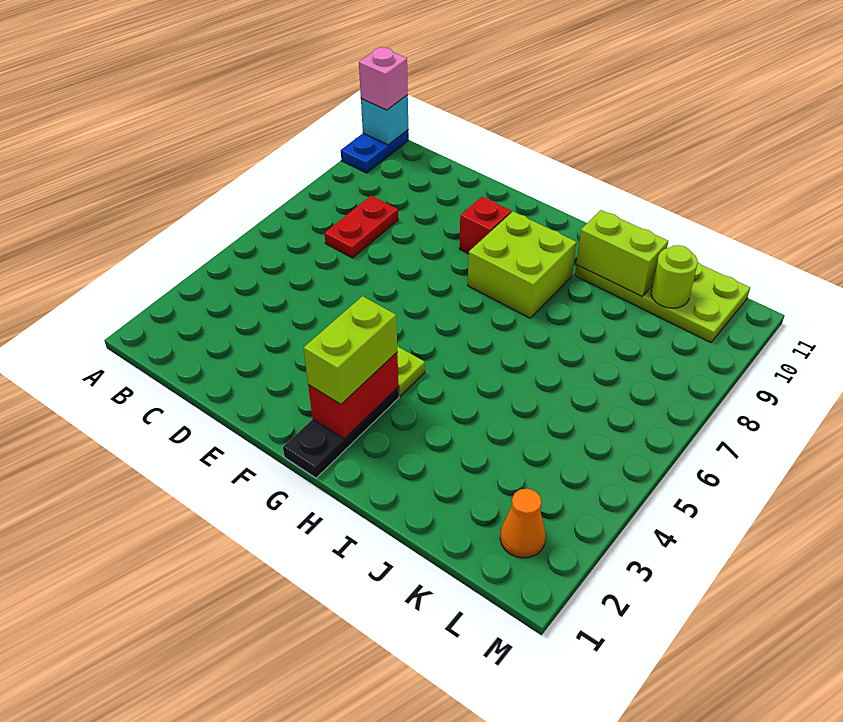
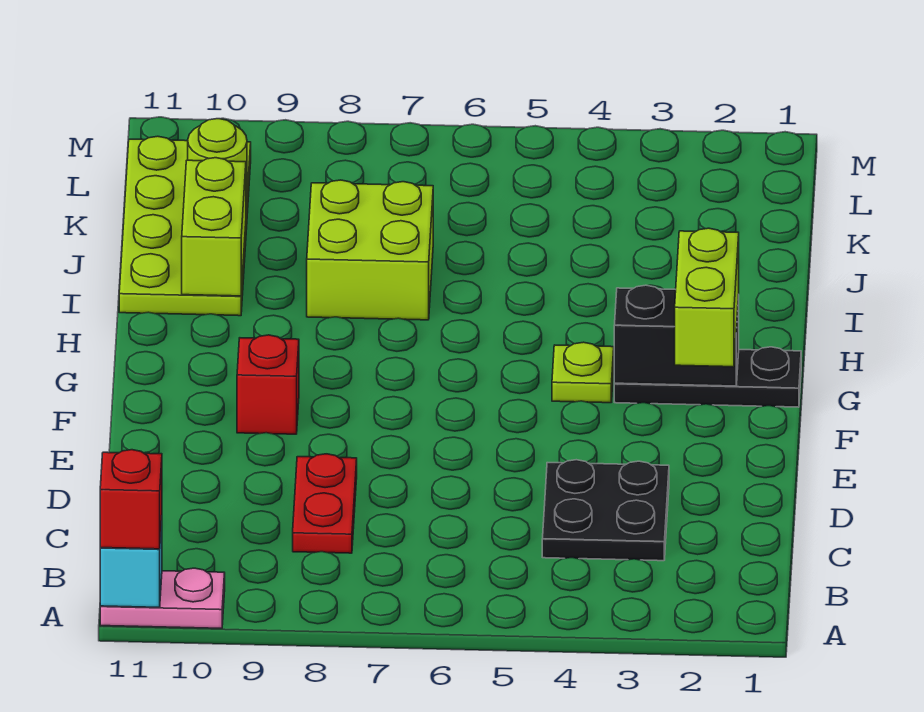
blue plate A10:A11 level 1 -> pink plate A10:A11 level 1
pink brick A11 level 3 -> red brick A11 level 3
none -> black plate C3:D4 level 1
red plate C7:C8 level 1 -> red plate C8:D8 level 1
red brick G2:G3 level 2 -> black brick G2:G3 level 2
lime brick G2:G3 level 3 -> lime brick F2:G2 level 3
lime brick G8:H9 level 1 -> lime brick I7:J8 level 1
orange cone L2 level 1 -> none

